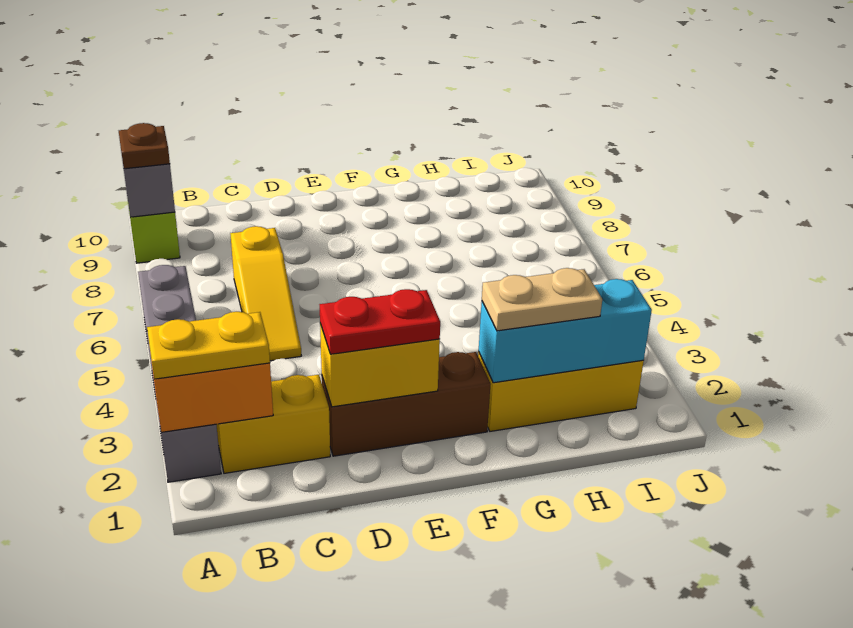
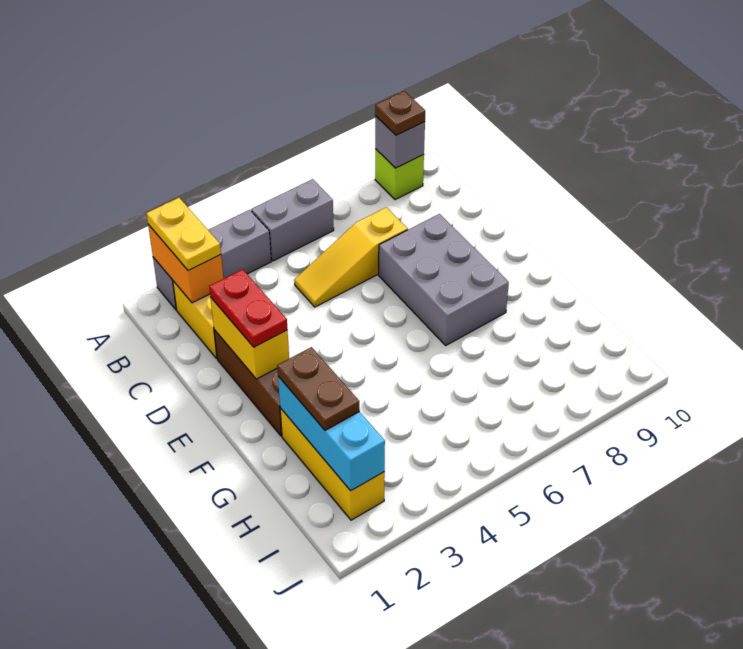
none -> grey brick D7:F8 level 1
tan plate G2:H2 level 3 -> brown plate G2:H2 level 3

